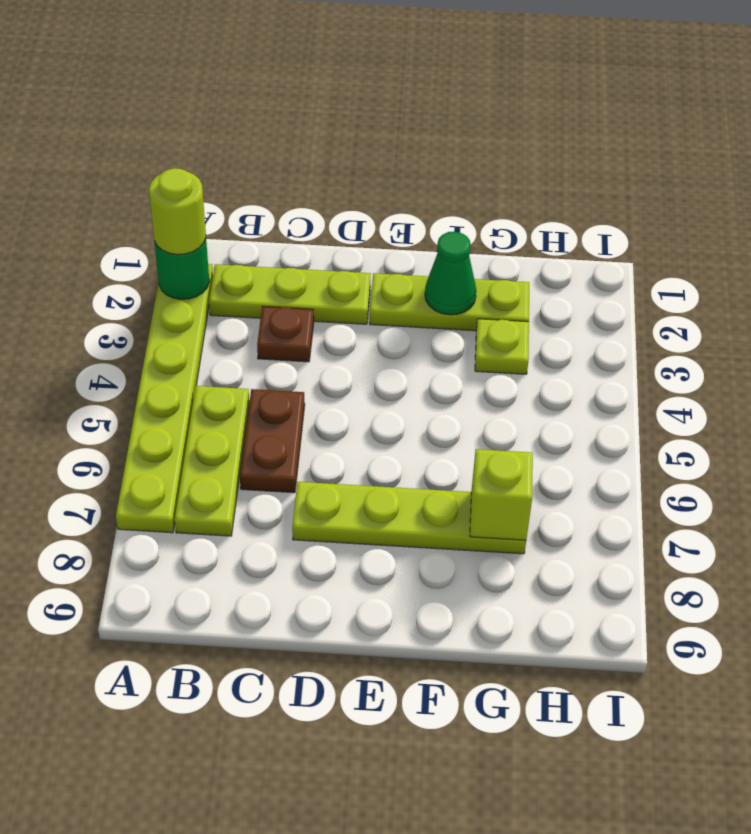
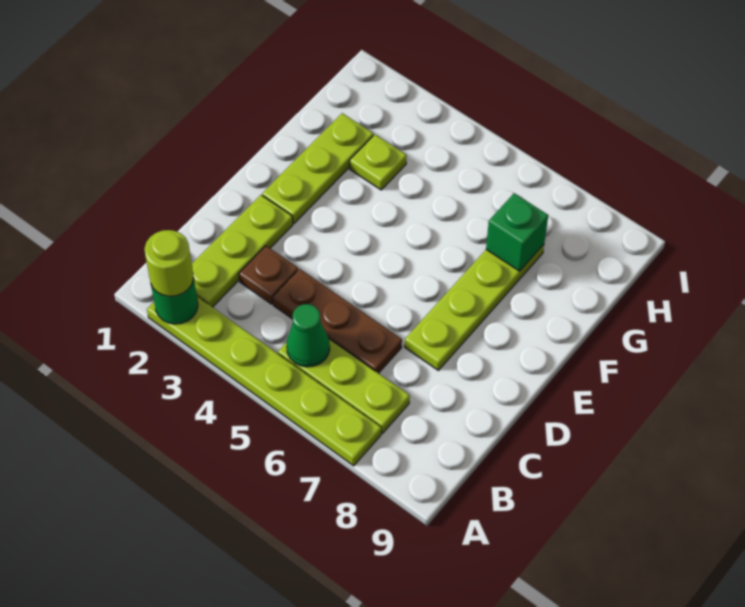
brown plate C5:C6 level 1 -> brown plate C4:C6 level 1
green cone F2 level 2 -> green cone B5 level 2
lime brick G7 level 2 -> green brick G7 level 2

